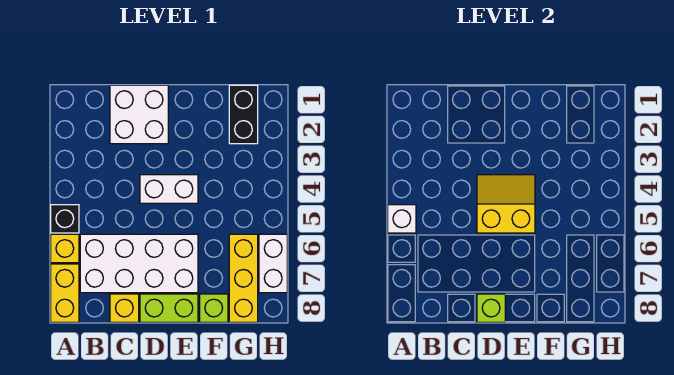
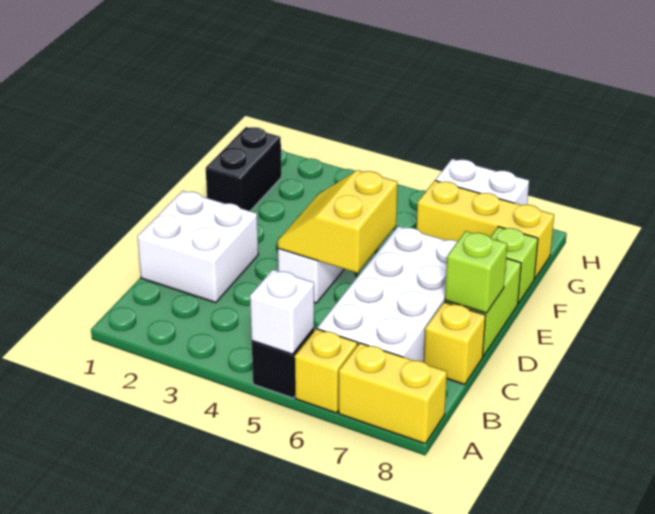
black brick G1:G2 level 1 -> black brick F1:G1 level 1

